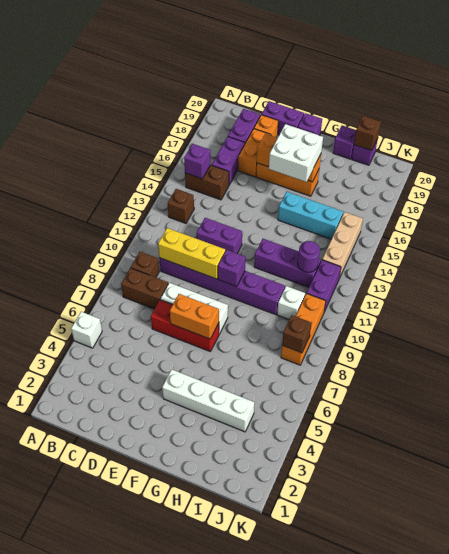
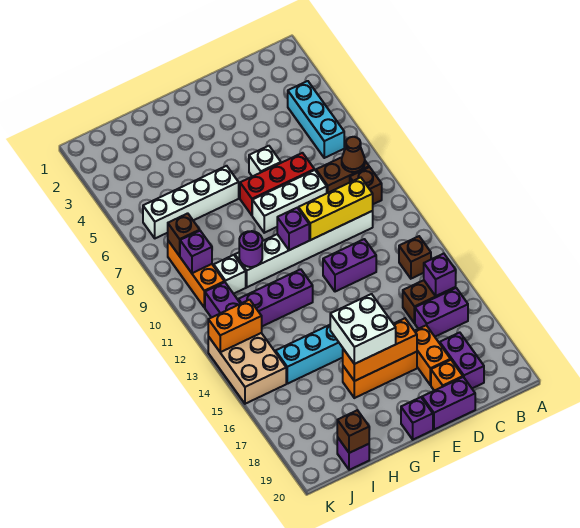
white brick A5 level 1 -> white brick E6 level 1
none -> cyan brick B4:B6 level 1
none -> brown cone B8 level 2
purple brick C10:H10 level 1 -> white brick C10:H10 level 1
purple brick C16:C17 level 1 -> purple brick B16:C16 level 1
orange brick E7:F7 level 2 -> orange brick J13:K13 level 2
white brick F4:I4 level 1 -> white brick G6:J6 level 1
purple brick H20 level 1 -> purple brick J9 level 2
purple round brick I12 level 2 -> purple round brick H10 level 2
tan brick J13:J15 level 1 -> tan brick J13:K15 level 1

